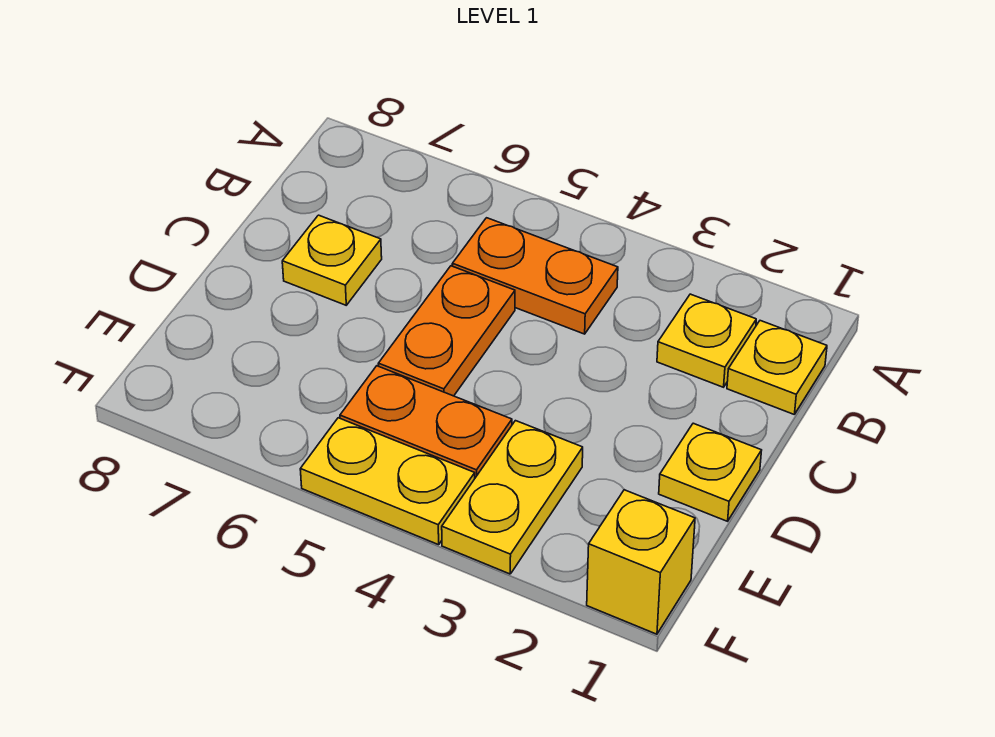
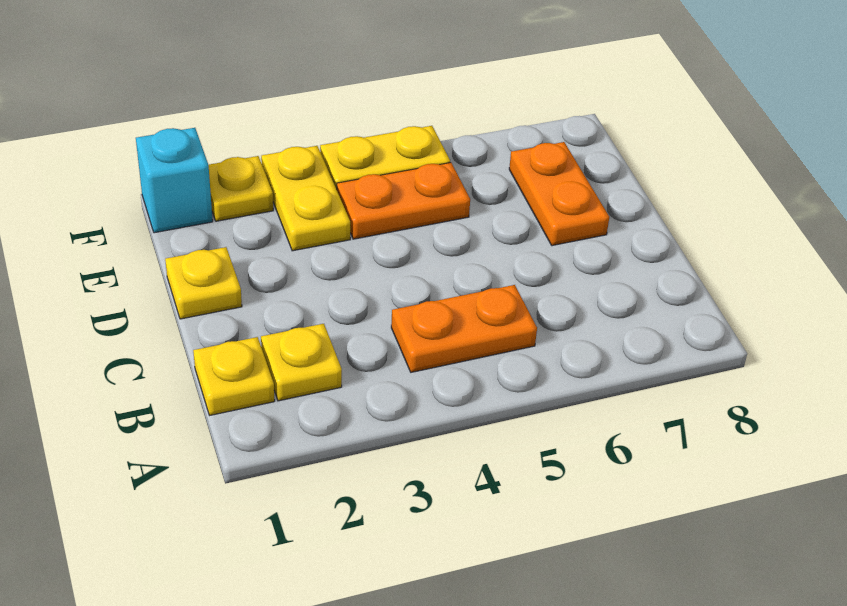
orange plate C5:D5 level 1 -> orange plate D7:E7 level 1
yellow plate C7 level 1 -> yellow plate F2 level 1
yellow brick F1 level 1 -> cyan brick F1 level 1

